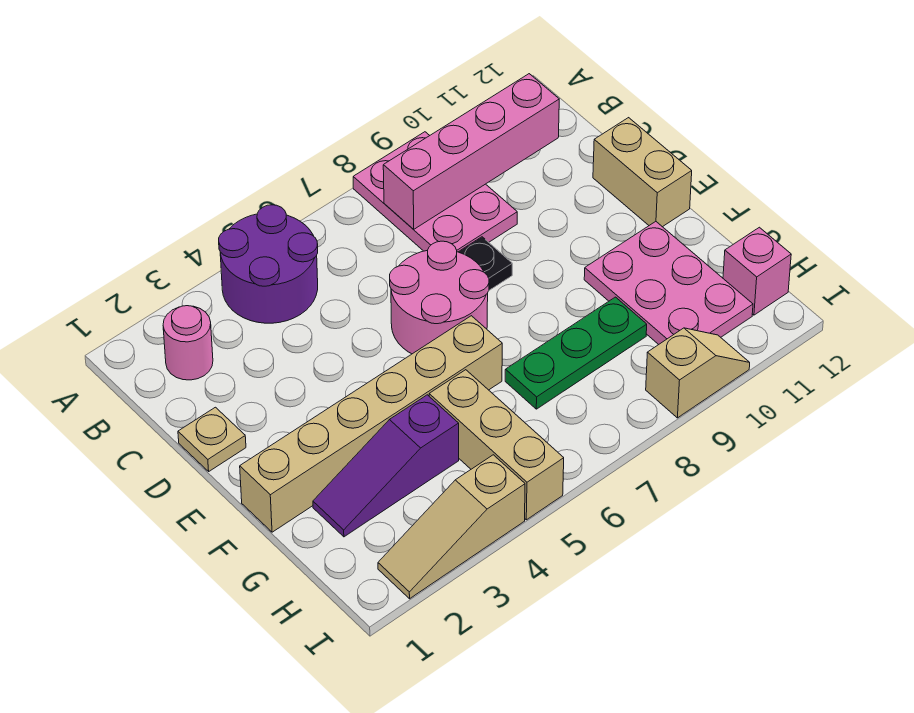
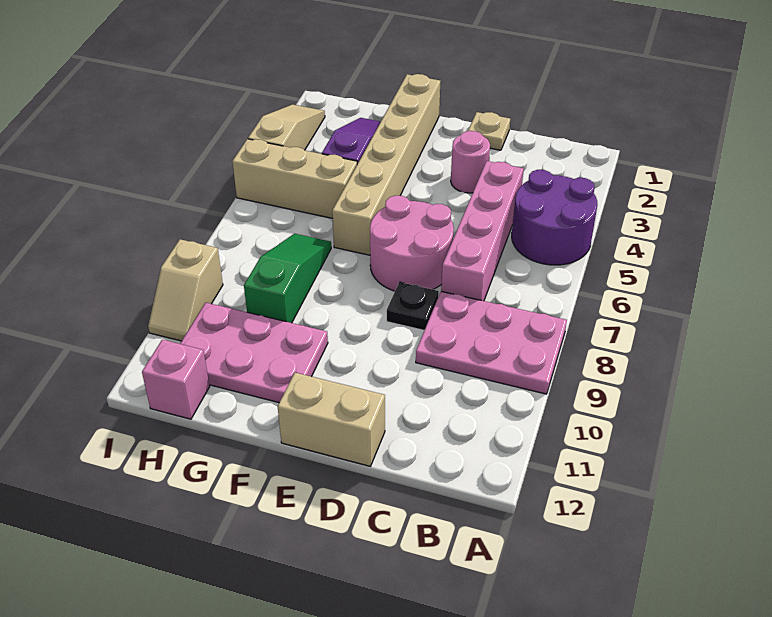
pink round brick B2 level 1 -> pink round brick D3 level 1
pink brick B8:B11 level 2 -> pink brick C4:C7 level 1
green plate G7:G9 level 1 -> green slope G7:G9 level 1 top 9

